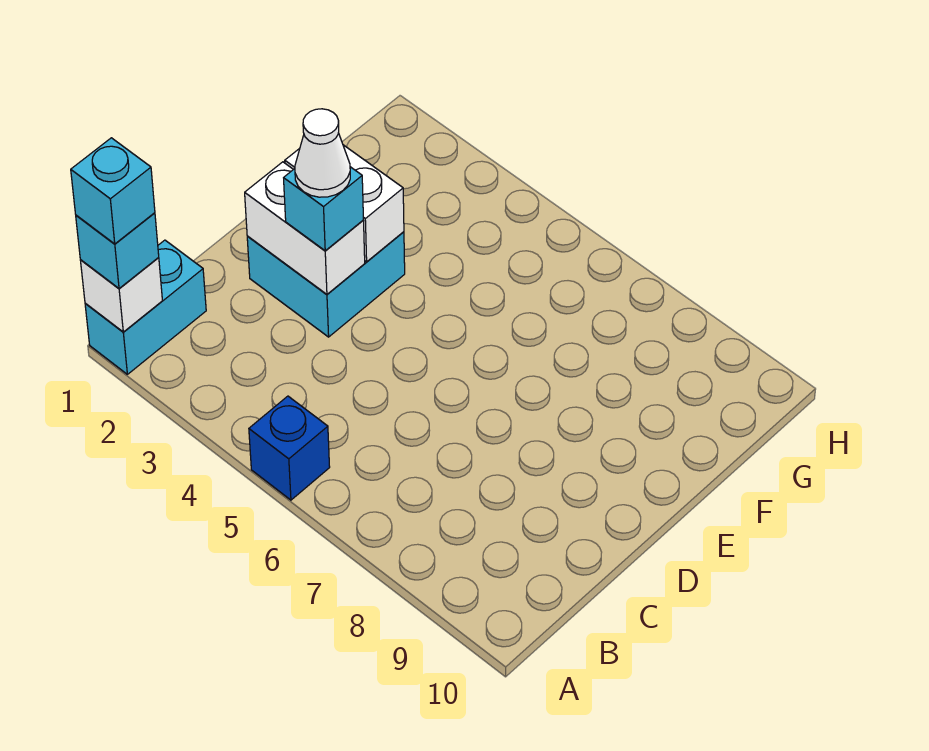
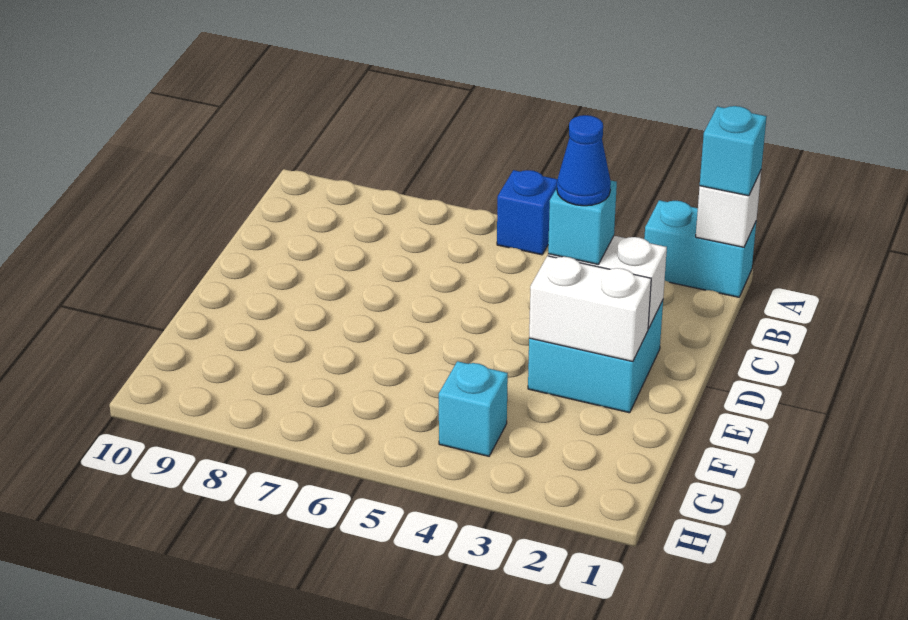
cyan brick A1:B1 level 1 -> cyan brick A1:A2 level 1
cyan brick A1 level 4 -> cyan brick G4 level 1
white cone D3 level 4 -> blue cone D3 level 4

